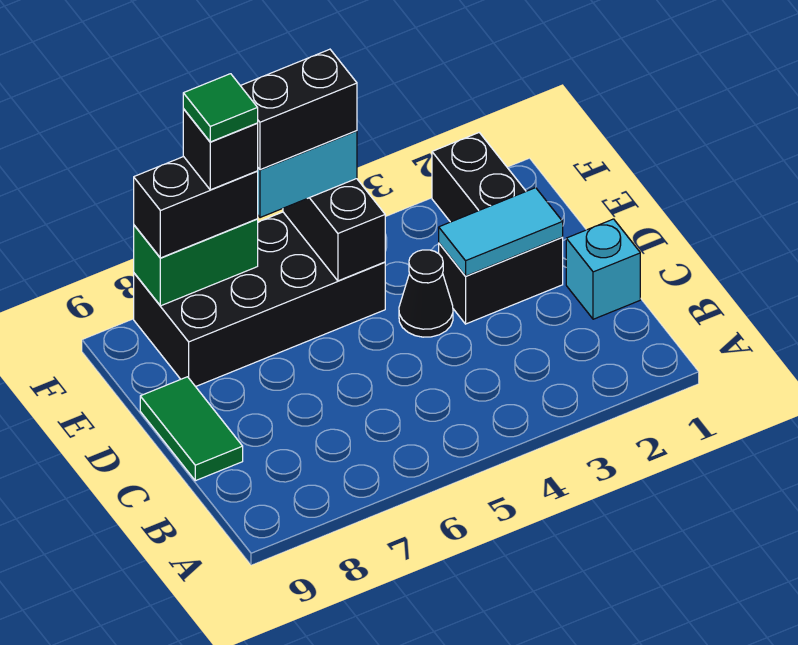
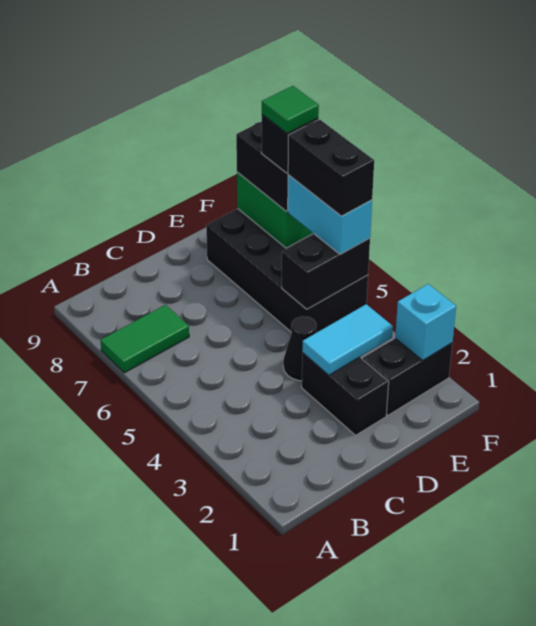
cyan brick C1 level 1 -> cyan brick F2 level 2
green tile C9:D9 level 1 -> green tile A7:B7 level 1
cyan tile D2:D3 level 2 -> cyan tile D3:E3 level 2

